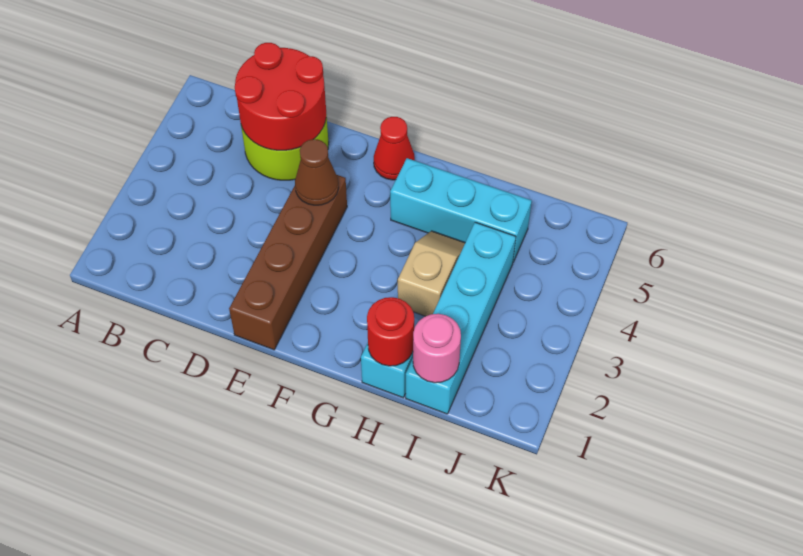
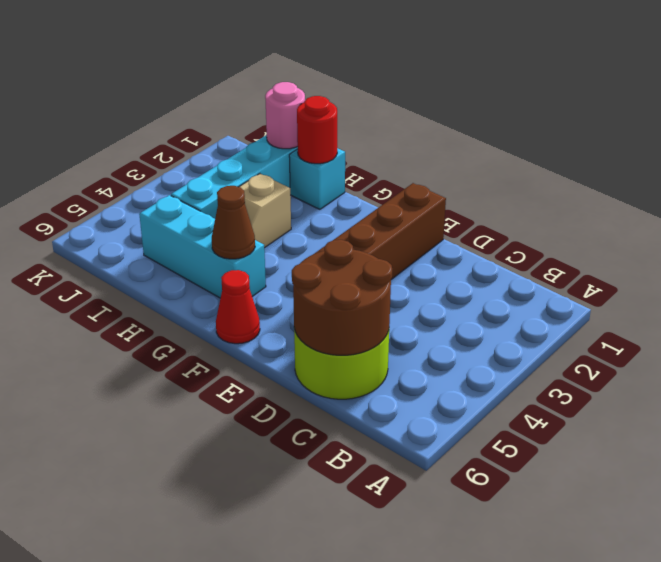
red round brick C5:D6 level 2 -> brown round brick C5:D6 level 2
brown cone E4 level 2 -> brown cone G5 level 2

